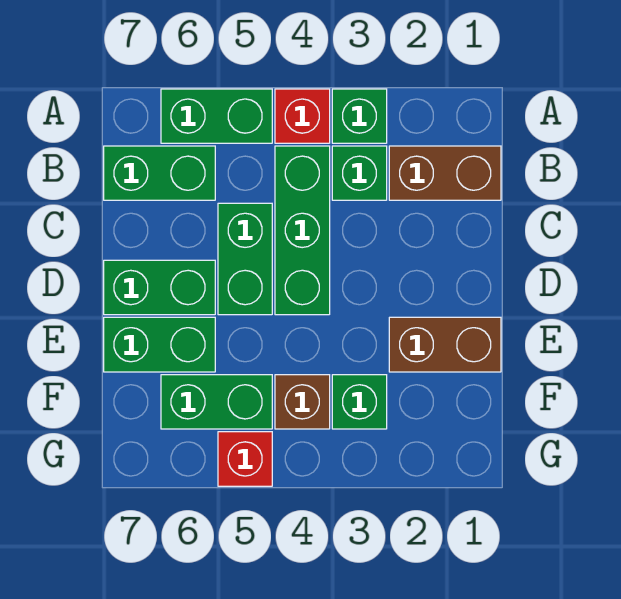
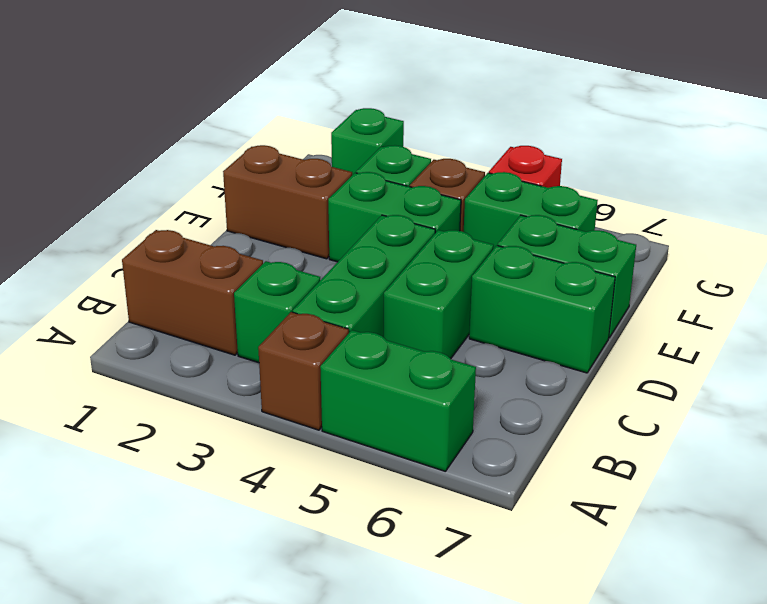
green brick A3 level 1 -> green brick G2 level 1
red brick A4 level 1 -> brown brick A4 level 1
green brick B6:B7 level 1 -> green brick E3:E4 level 1

